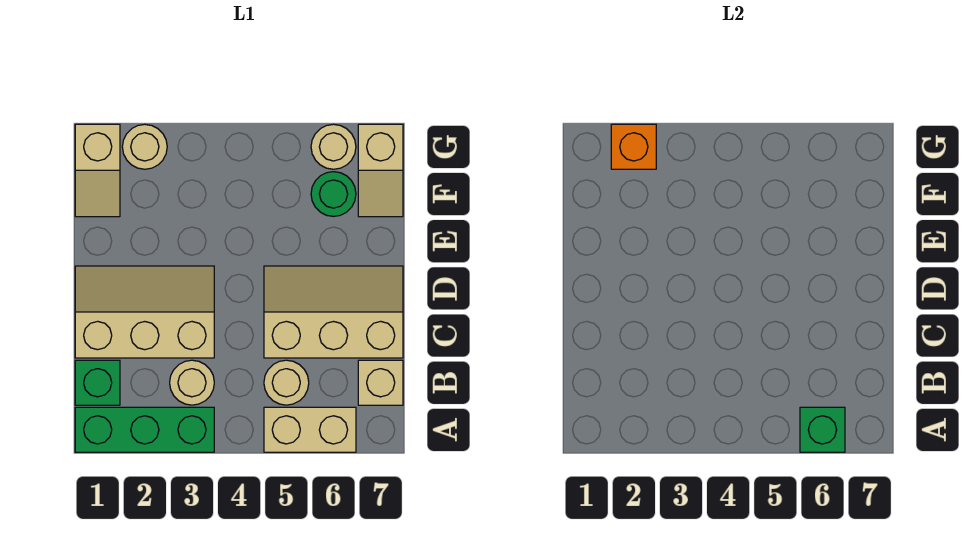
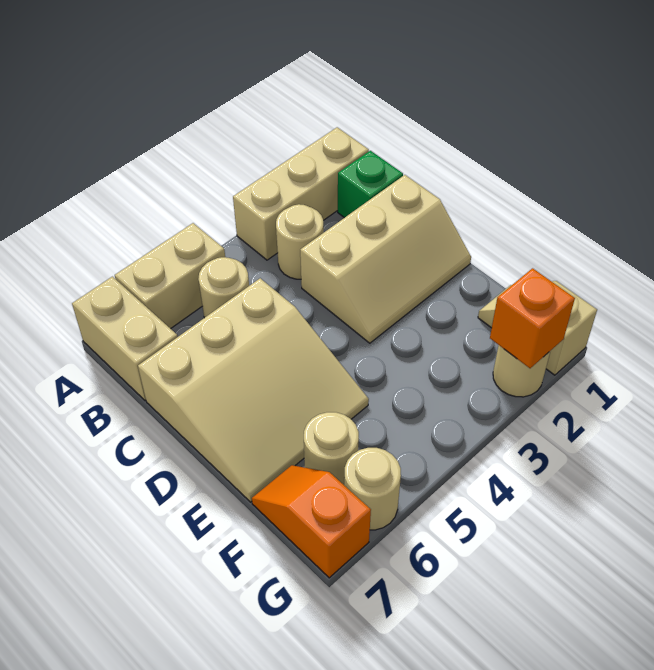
green brick A1:A3 level 1 -> tan brick A1:A3 level 1
green brick A6 level 2 -> none
tan brick B7 level 1 -> tan brick A7:B7 level 1
tan slope C5:D7 level 1 top C -> tan slope C5:E7 level 1 top C
green round brick F6 level 1 -> tan round brick F6 level 1
tan slope F7:G7 level 1 top G -> orange slope F7:G7 level 1 top G

